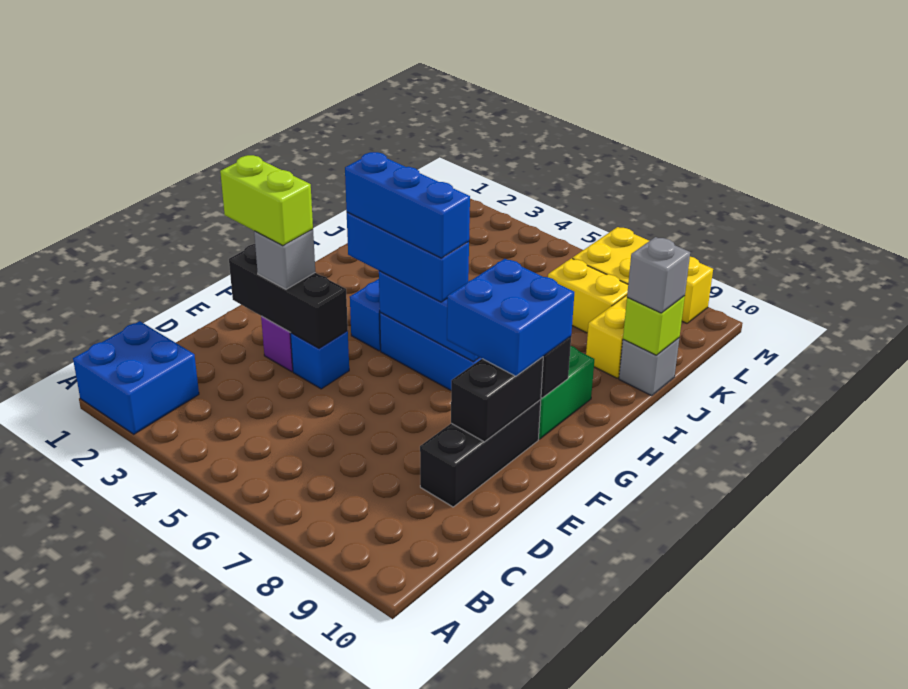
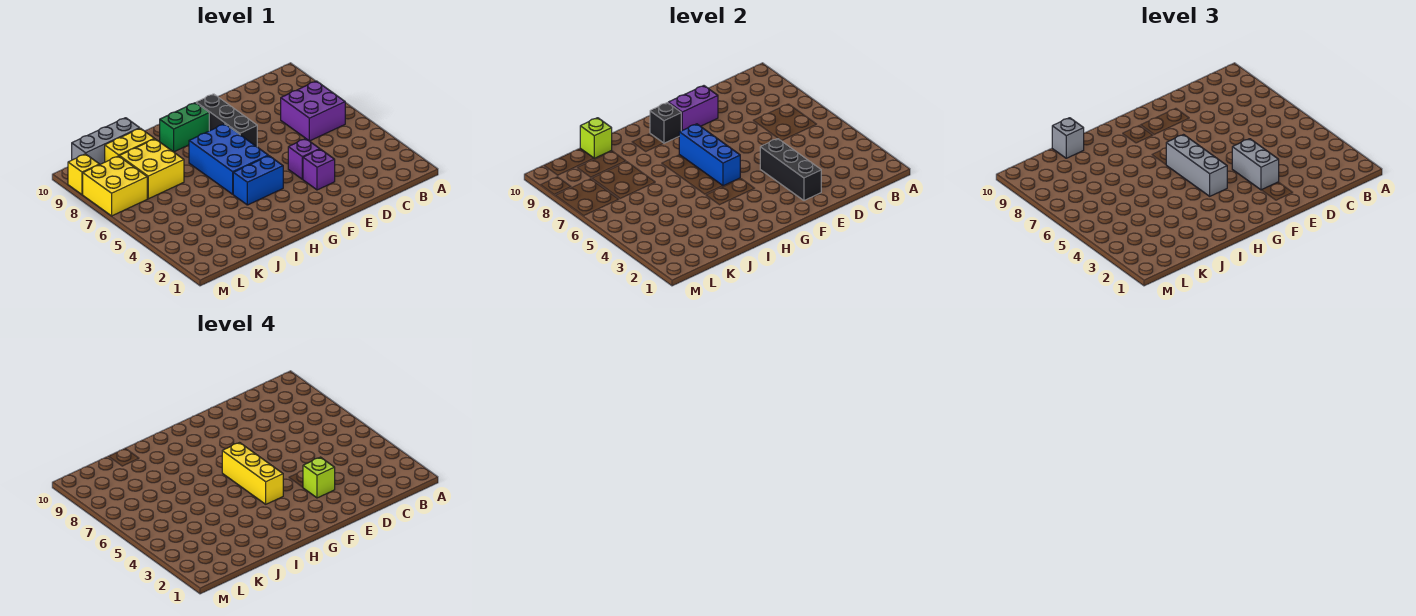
blue brick A1:B2 level 1 -> none
none -> purple brick B6:C7 level 1
black brick D9:F9 level 1 -> black brick F7:F9 level 1
lime brick E2:E3 level 4 -> lime brick E3 level 4
grey brick E3 level 3 -> grey brick E3:E4 level 3
blue brick E4 level 1 -> purple brick E4 level 1
black brick E9:F9 level 2 -> purple brick E9:F9 level 2
blue brick F8:G9 level 3 -> none
blue brick G4:G6 level 3 -> grey brick G4:G6 level 3
blue brick G4:G6 level 4 -> yellow brick G4:G6 level 4
grey brick J10 level 1 -> grey brick J10:L10 level 1
yellow brick K7:K8 level 1 -> yellow brick J7:K8 level 1

